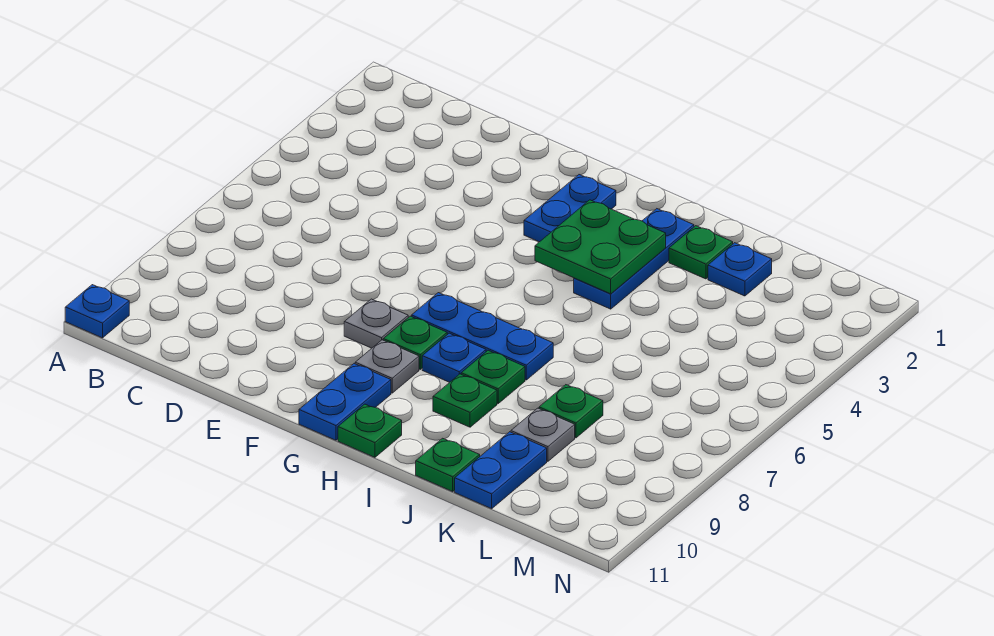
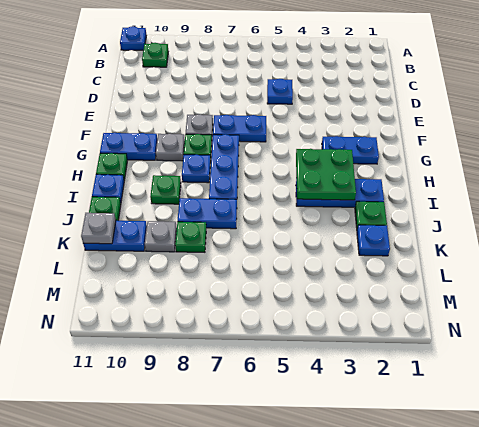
none -> blue plate D5 level 1
none -> blue plate F6:F7 level 1
green plate I8 level 1 -> green plate B10 level 1
none -> blue plate I11 level 1
none -> blue plate J7:J8 level 1
none -> grey plate K11 level 2

